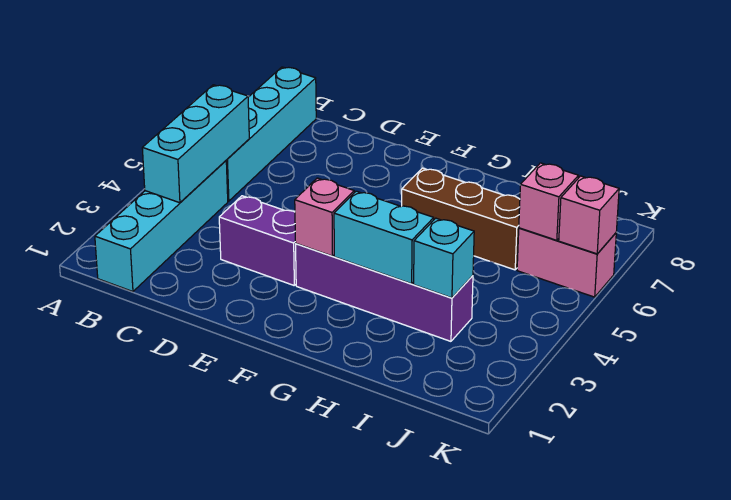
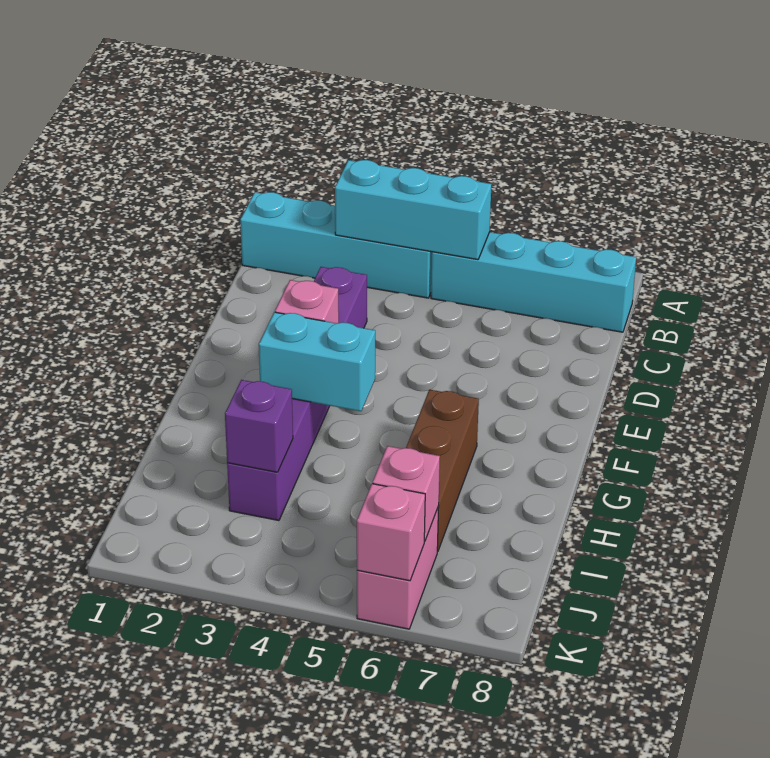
cyan brick G3:H3 level 2 -> cyan brick G3:G4 level 2
cyan brick I3 level 2 -> purple brick I3 level 2

